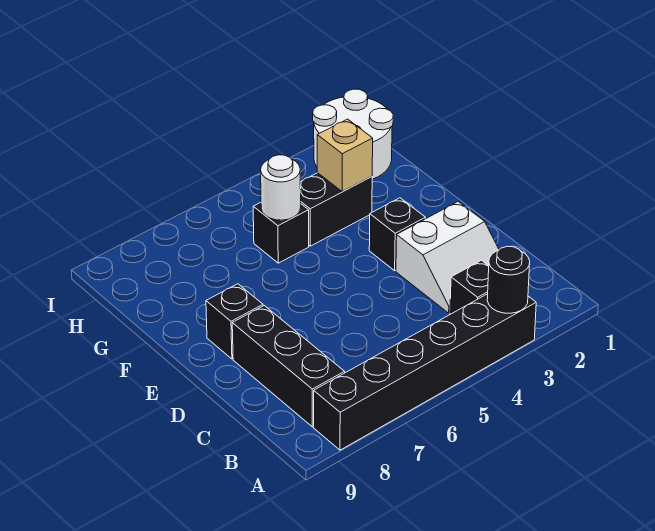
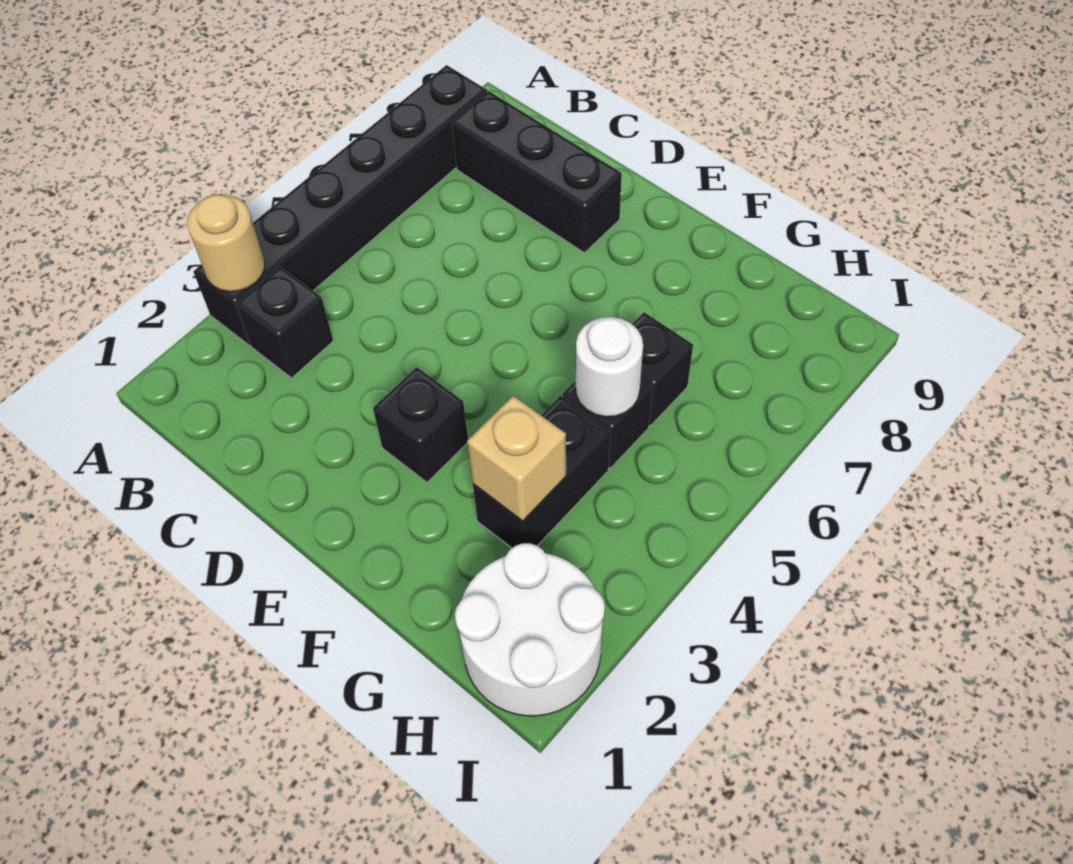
black round brick A3 level 2 -> tan round brick A3 level 2
white slope C2:D3 level 1 top D -> none
black brick E8 level 1 -> black brick G6 level 1

